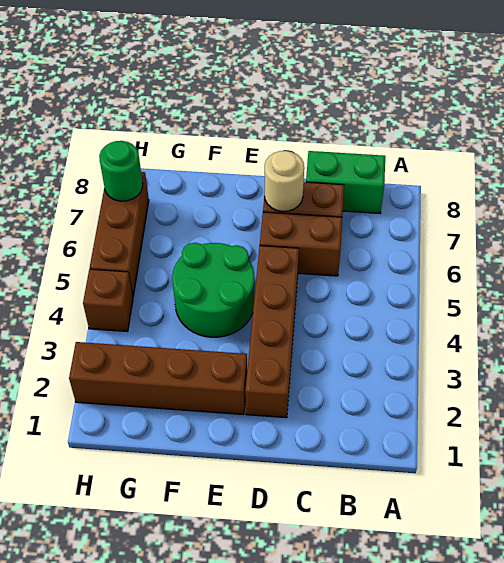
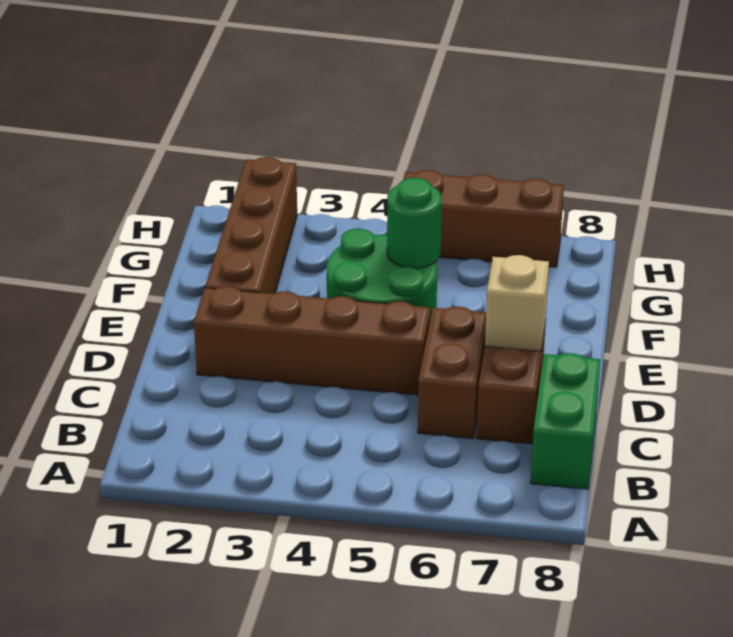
tan round brick D7 level 2 -> tan brick D7 level 2
brown brick H4 level 1 -> none
green round brick H7 level 2 -> green round brick F5 level 2

